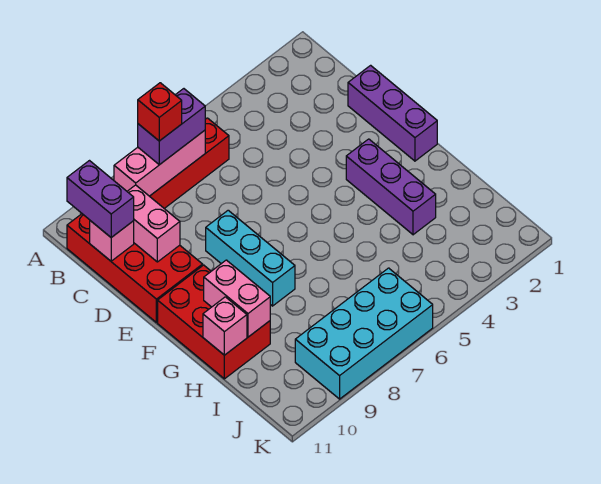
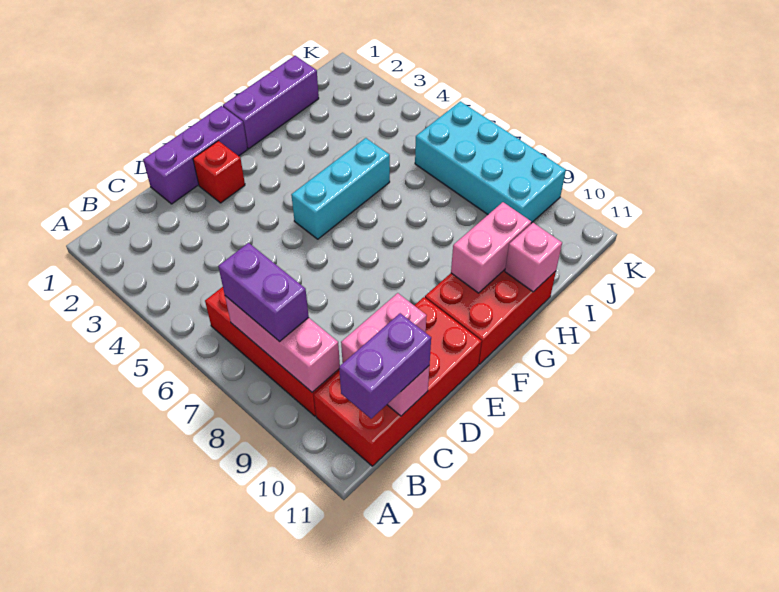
red brick B8 level 4 -> red brick E2 level 1
cyan brick E8:G8 level 1 -> cyan brick F5:H5 level 1
purple brick F3:H3 level 1 -> purple brick G1:I1 level 1

